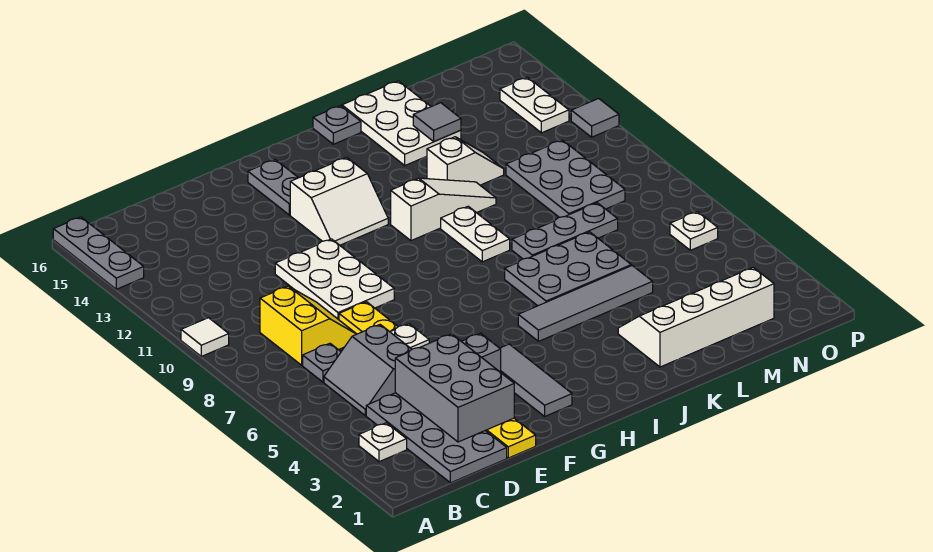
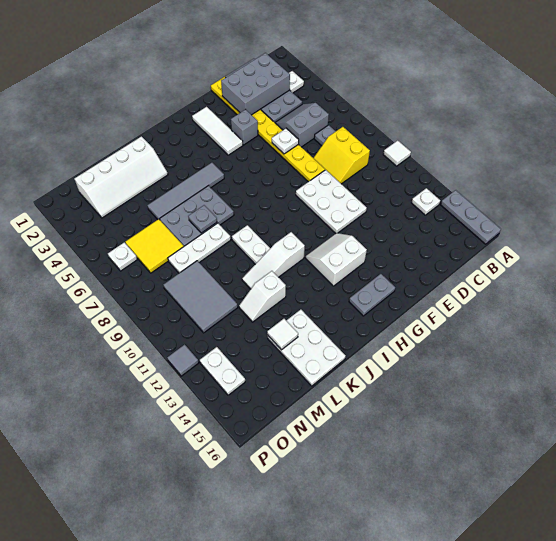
none -> white plate B13 level 1
grey slope C5:D6 level 1 top D -> grey slope C5:D6 level 1 top 6
grey brick D2:E4 level 2 -> grey brick C2:E3 level 2
grey tile G2:G4 level 1 -> white tile G2:G4 level 1
grey plate G14:G15 level 1 -> grey plate G15:H15 level 1
grey plate J16 level 1 -> grey plate K7 level 2
grey plate K8:M8 level 1 -> white plate K8:M8 level 1
grey tile L14 level 2 -> white tile L14 level 2
none -> yellow tile M6:N7 level 1
grey plate M9:N11 level 1 -> grey tile M9:N11 level 1

